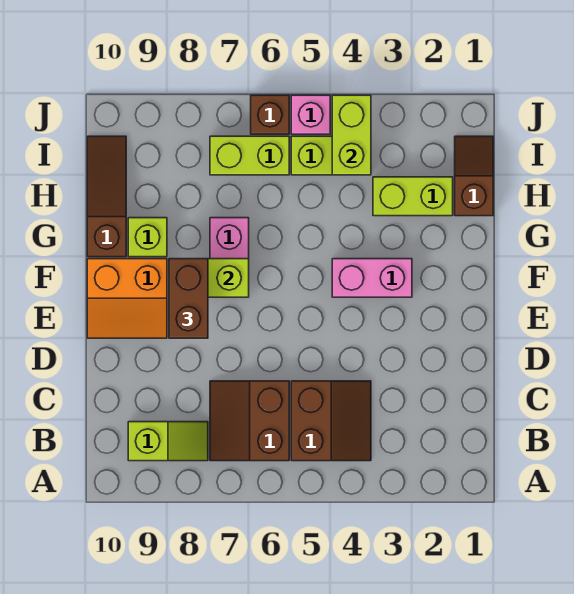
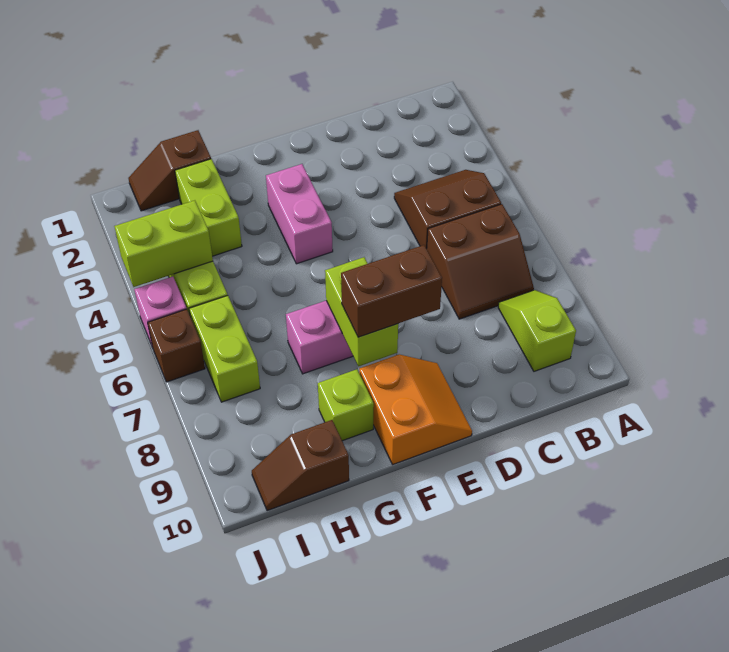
brown slope G10:I10 level 1 top G -> brown slope H10:I10 level 1 top H

